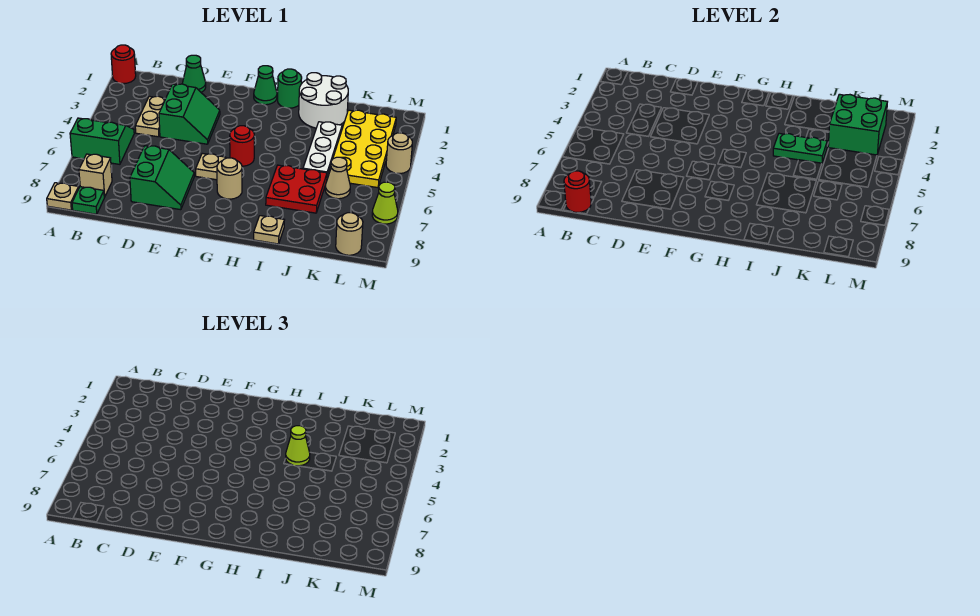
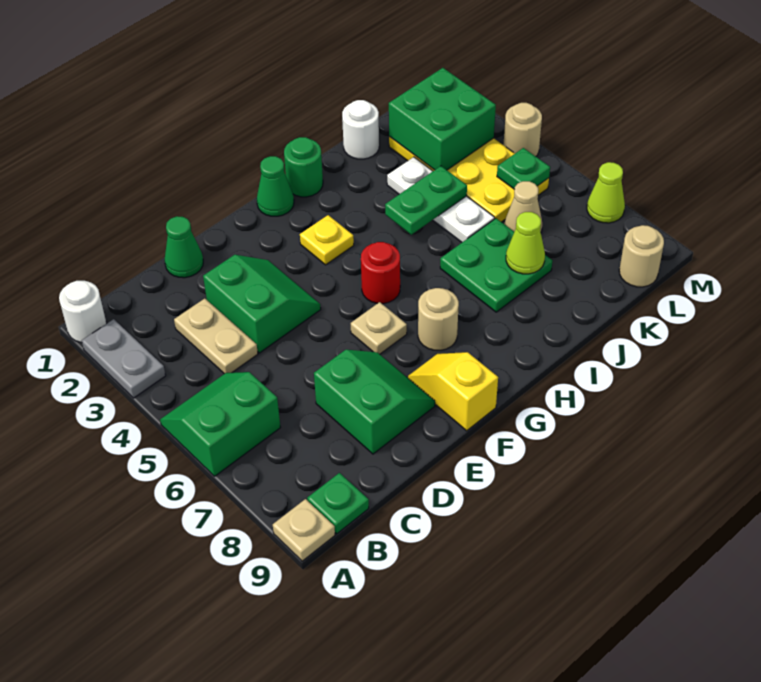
red round brick A1 level 1 -> white round brick A1 level 1
none -> grey plate A2:A3 level 1
tan brick B8 level 1 -> none
red round brick B9 level 2 -> none
none -> yellow slope F8:F9 level 1 top 9
none -> yellow plate G3 level 1
white round brick I1:J2 level 1 -> white round brick J1 level 1
lime cone I4 level 3 -> lime cone J7 level 2
red plate I6:J7 level 1 -> green plate I6:J7 level 1
tan plate I9 level 1 -> none
none -> green plate L5 level 2

